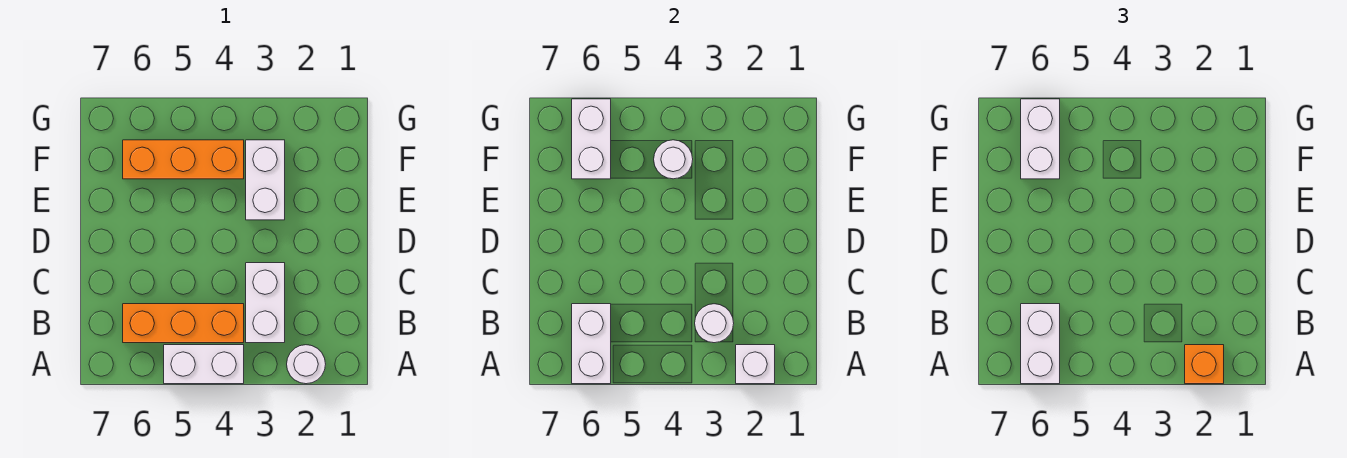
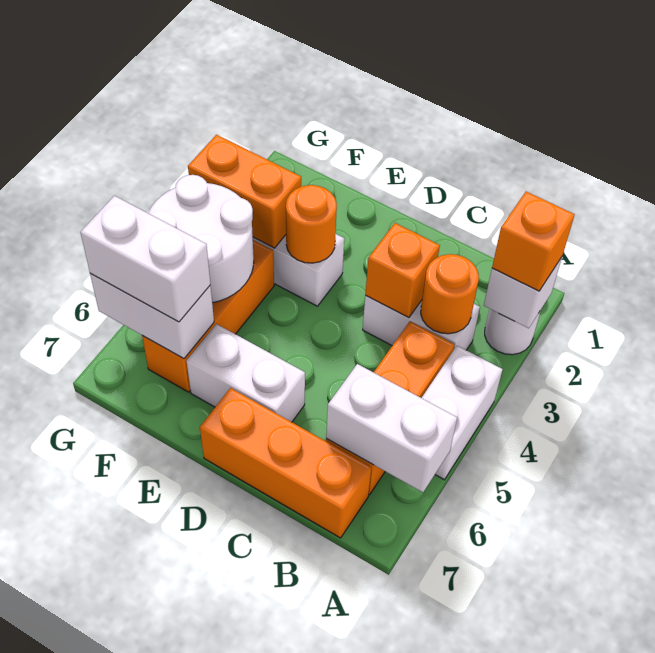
white brick A6:B6 level 3 -> white brick D6:E6 level 1
white round brick B3 level 2 -> orange round brick B3 level 2
none -> orange brick B7:D7 level 1
none -> orange brick C3 level 2
none -> orange round brick E3 level 2
none -> orange brick F3:G3 level 2
white round brick F4 level 2 -> white round brick F4:G5 level 2

